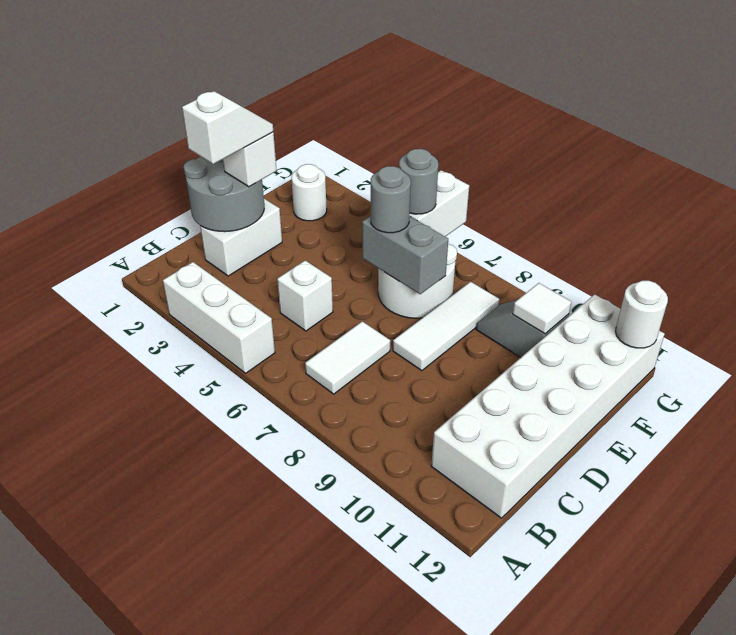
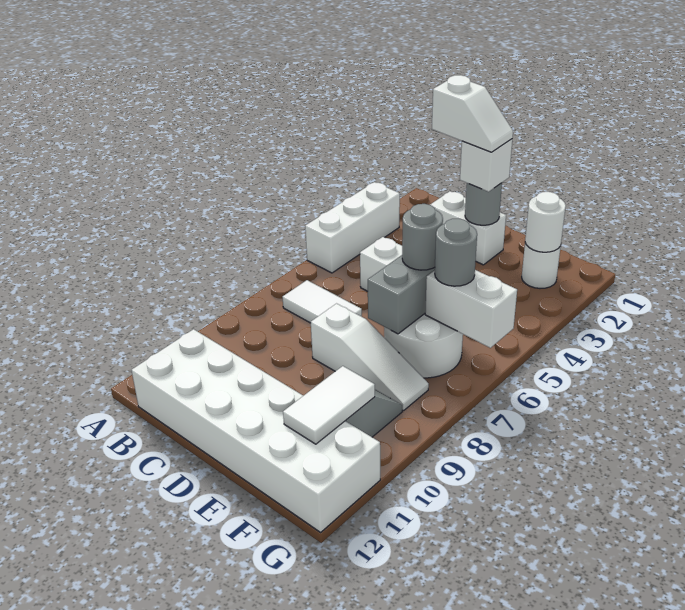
grey round brick C1:D2 level 2 -> grey round brick D2 level 2
white tile D8:F8 level 1 -> white slope D8:F8 level 1 top D
white tile F10 level 2 -> white tile F10:F11 level 2
white round brick G12 level 2 -> white round brick F2 level 2

